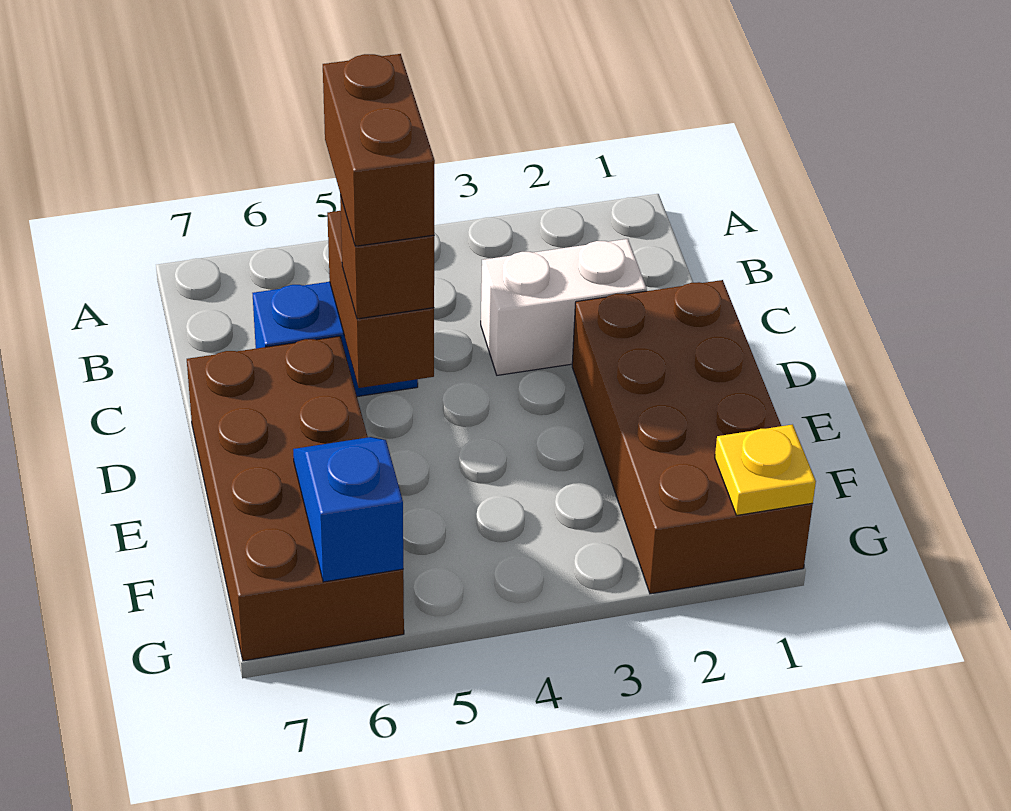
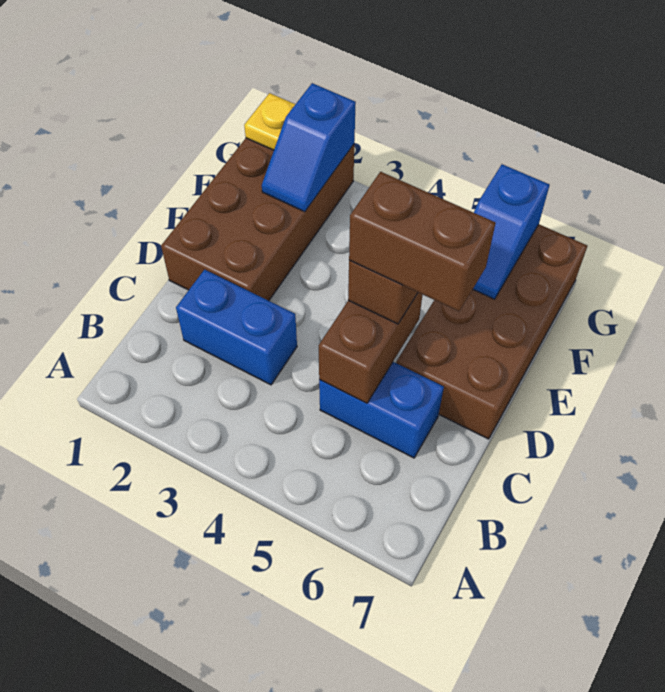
white brick C2:C3 level 1 -> blue brick C2:C3 level 1
brown brick C5:D5 level 4 -> brown brick D5:D6 level 4
none -> blue slope F2:G2 level 2 top G

